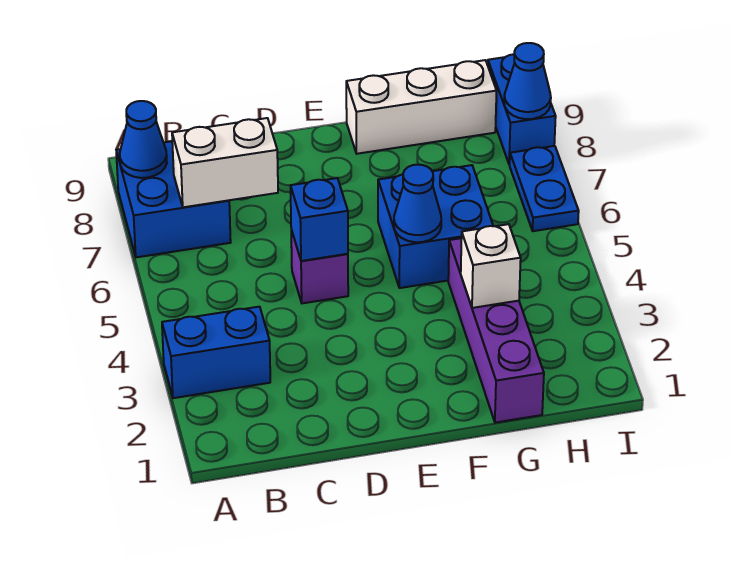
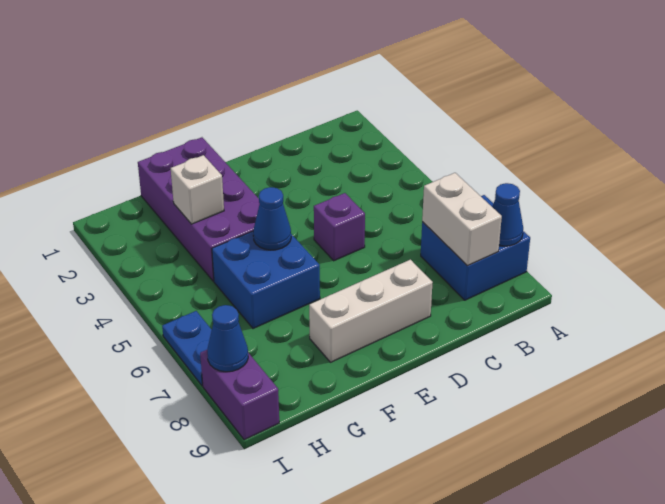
blue brick A3:B3 level 1 -> none
white brick B7:C7 level 2 -> white brick B7:B8 level 2
blue brick D5 level 2 -> none
white brick F9:H9 level 1 -> white brick D8:F8 level 1
purple brick G1:G4 level 1 -> purple brick F1:G4 level 1
blue brick I8:I9 level 1 -> purple brick I8:I9 level 1

